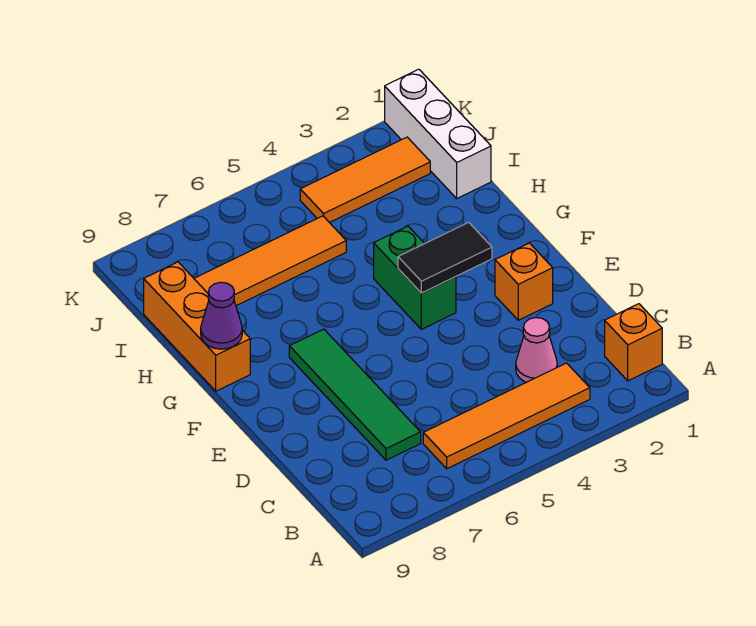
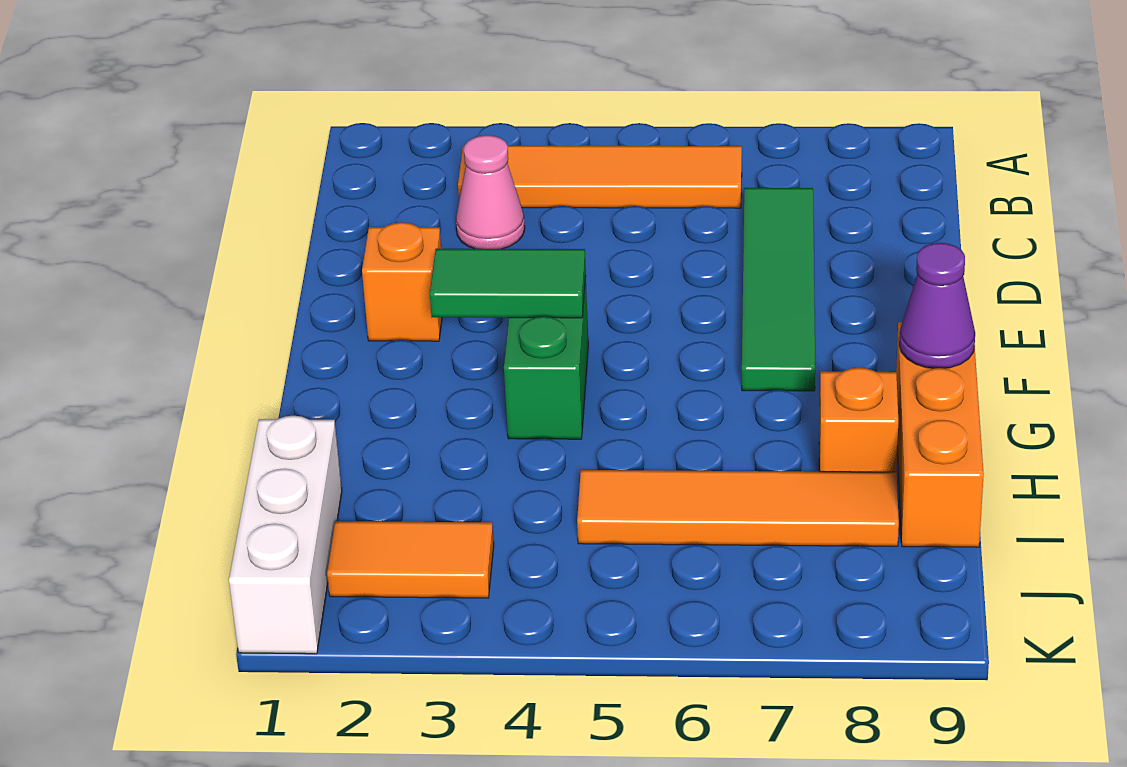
orange brick B1 level 1 -> orange brick H8 level 1
black tile F3:F4 level 2 -> green tile F3:F4 level 2
orange tile J2:J4 level 1 -> orange tile J2:J3 level 1

